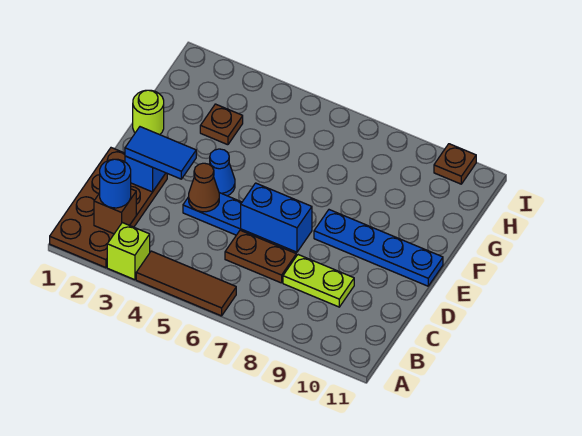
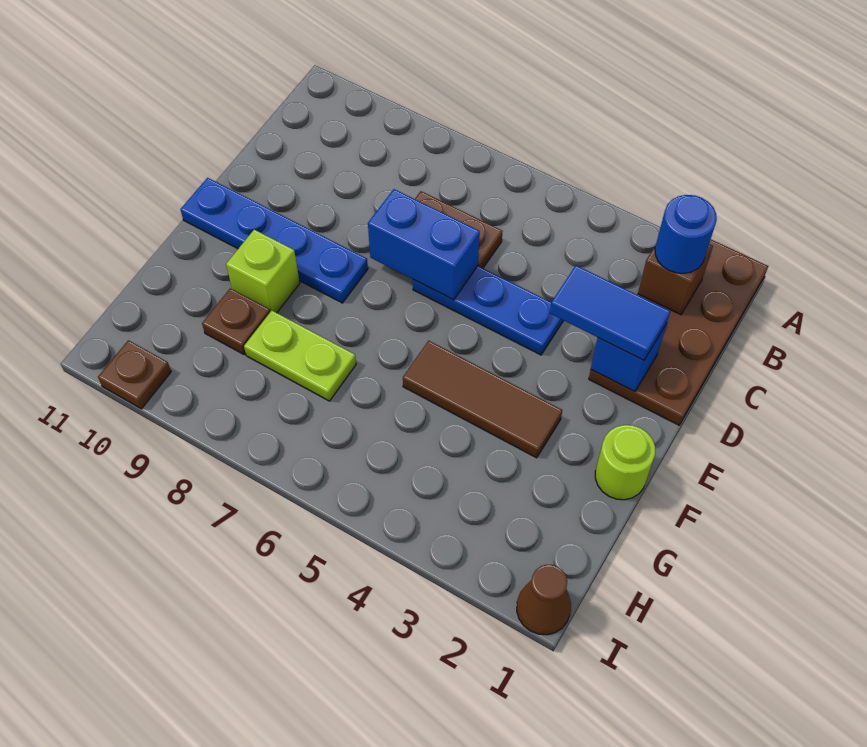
lime brick A3 level 1 -> lime brick F9 level 1
brown tile A4:A6 level 1 -> brown tile F3:F5 level 1
lime plate C8:C9 level 1 -> lime plate G7:G8 level 1
brown cone D4 level 2 -> brown cone I1 level 1
blue cone E4 level 1 -> none
brown plate G3 level 1 -> brown plate G9 level 1

